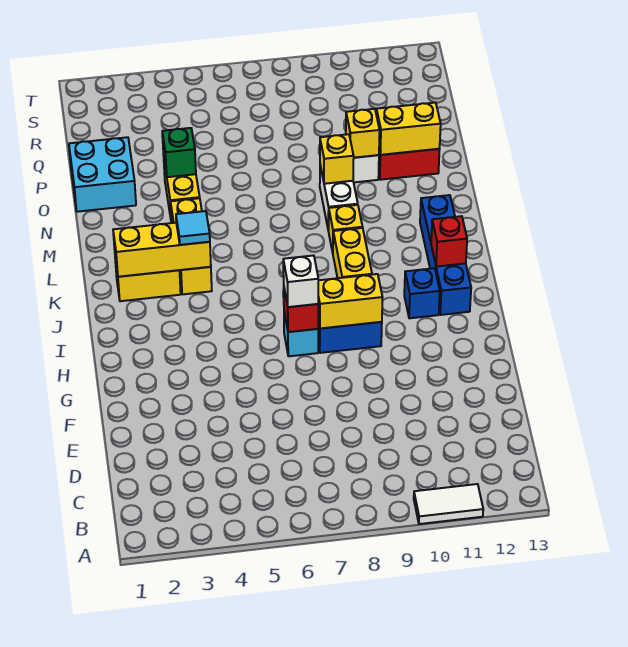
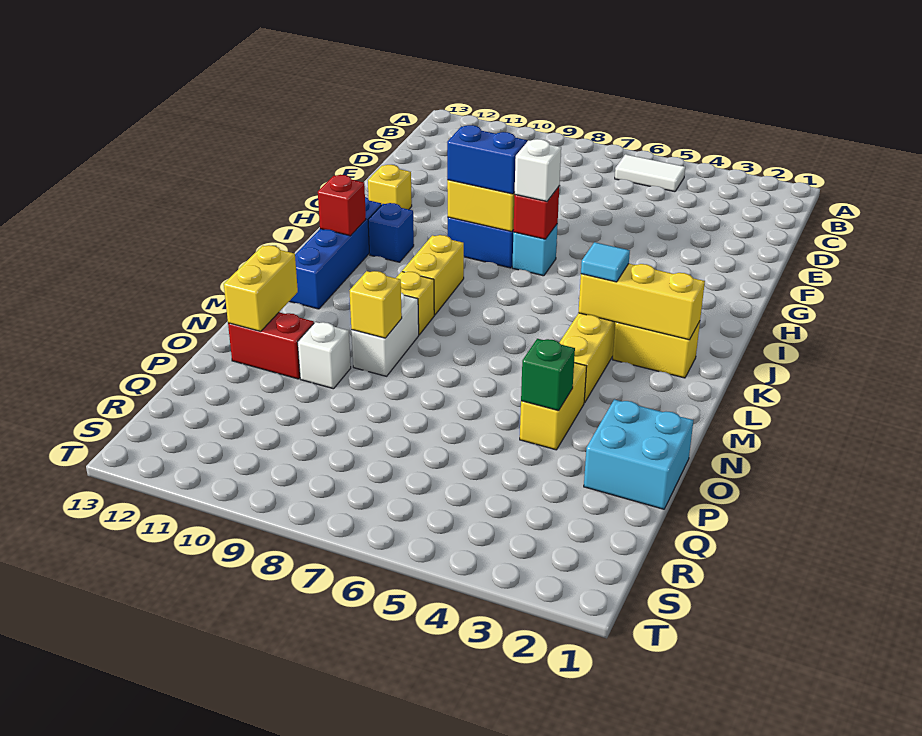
white tile A10:A11 level 1 -> white tile B5:B6 level 1
none -> blue brick H8:H9 level 3
yellow brick O10 level 2 -> yellow brick G12 level 1
yellow brick O11:O12 level 2 -> yellow brick N12:O12 level 2

